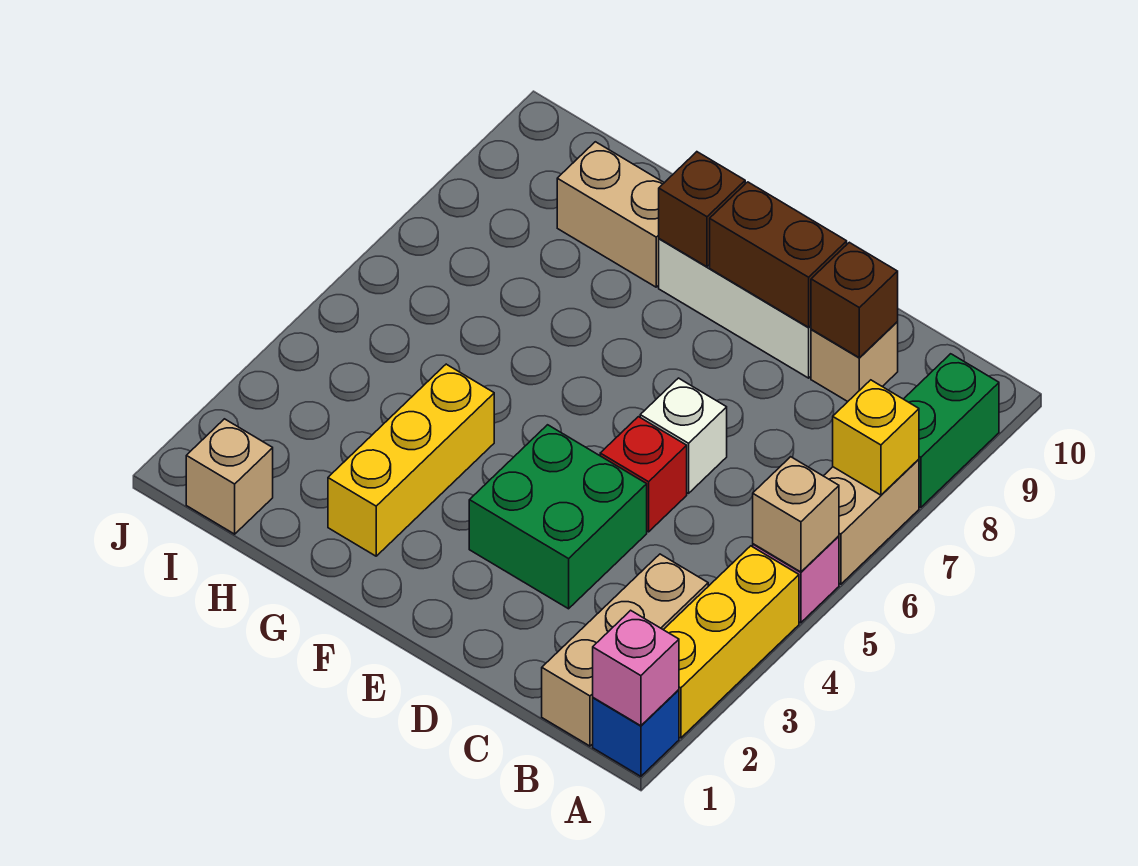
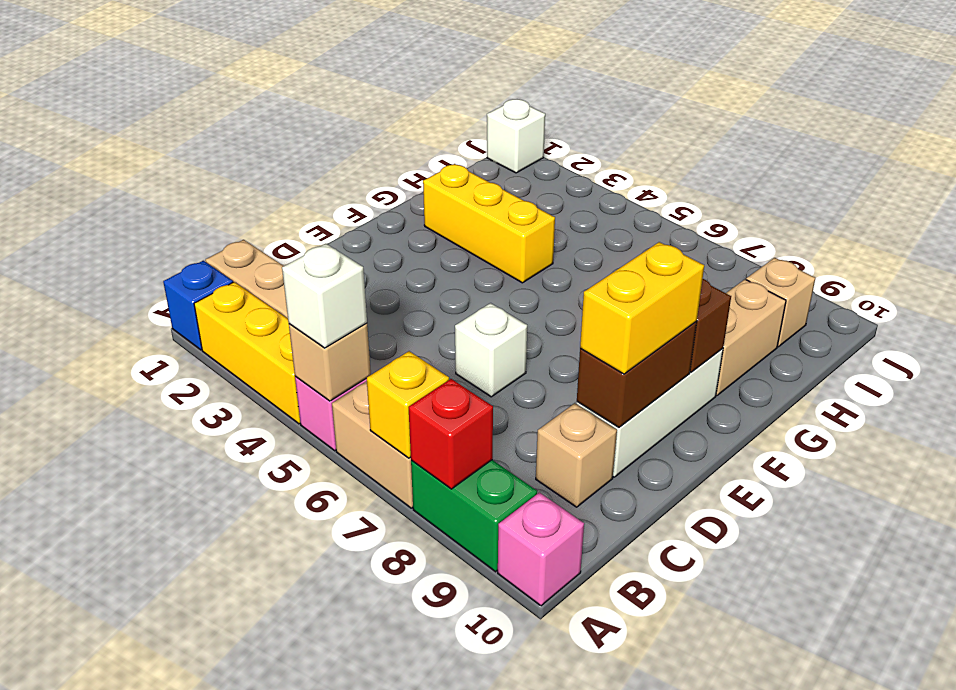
pink brick A1 level 2 -> pink brick A10 level 1
none -> white brick A5 level 3
brown brick C9 level 2 -> none
green brick D3:E4 level 1 -> none
red brick D5 level 1 -> red brick A8 level 2
none -> yellow brick D9:E9 level 3
tan brick I1 level 1 -> tan brick I9 level 1
none -> white brick J1 level 1

